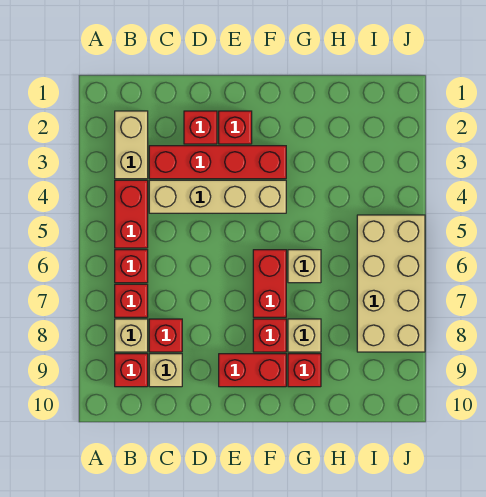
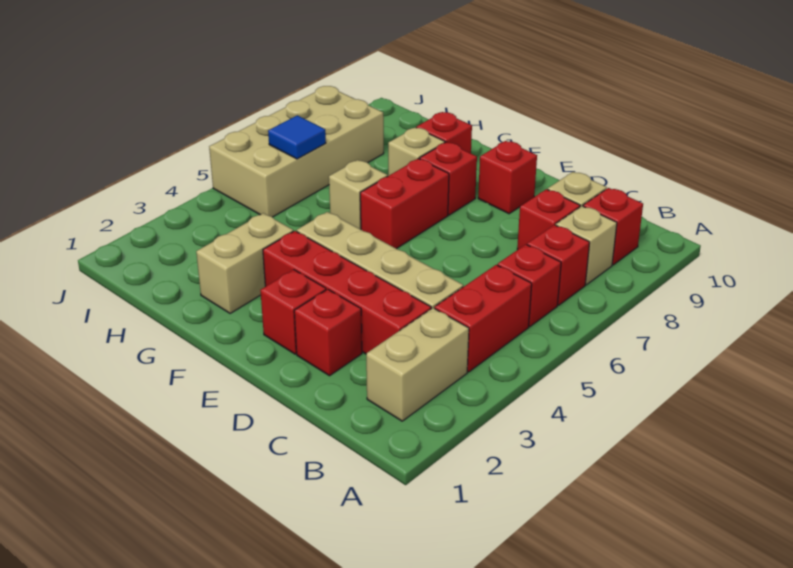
red brick E9:F9 level 1 -> red brick E9 level 1
none -> tan brick G2:G3 level 1
none -> blue tile I6 level 2

